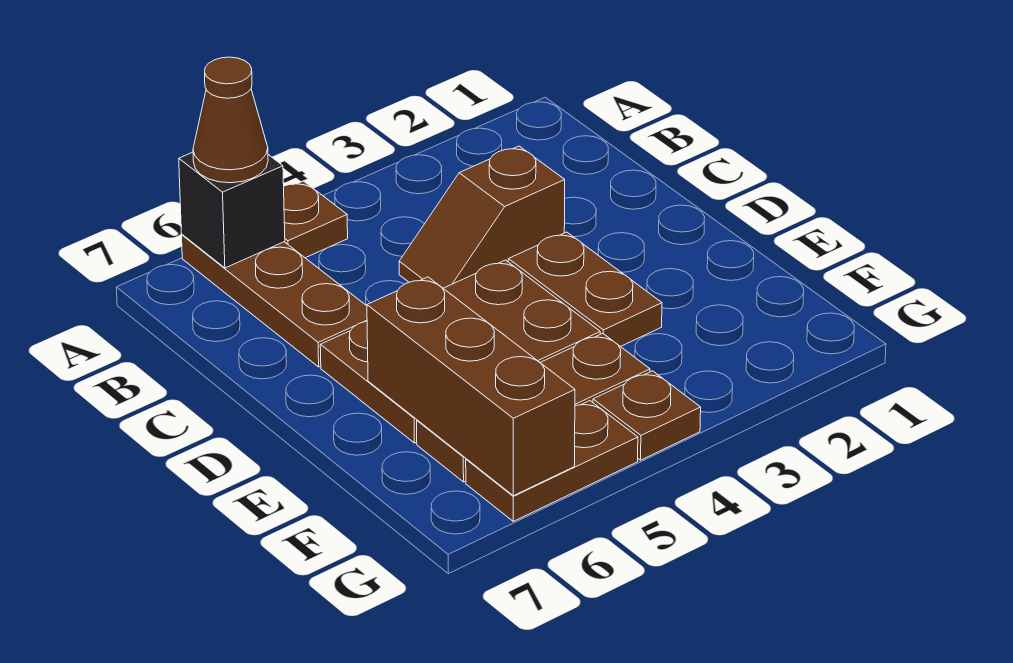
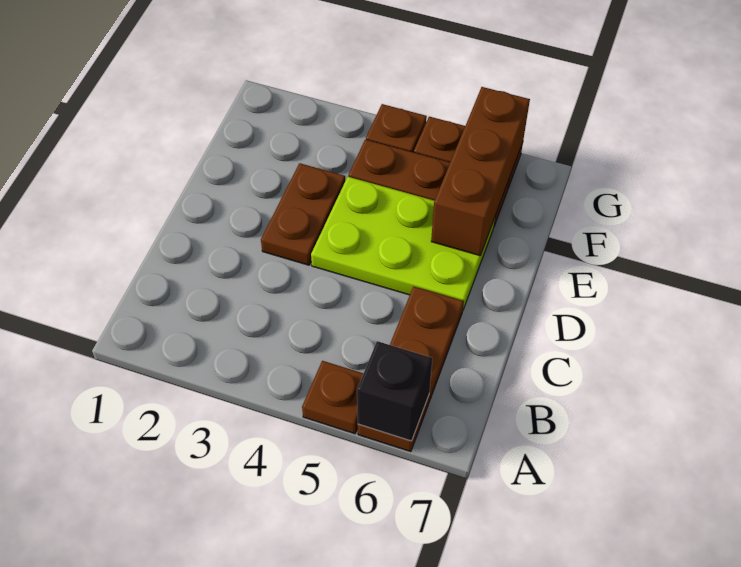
brown cone A6 level 3 -> none
brown slope C3:C4 level 1 top 3 -> none
brown plate D4:E6 level 1 -> lime plate D4:E6 level 1

